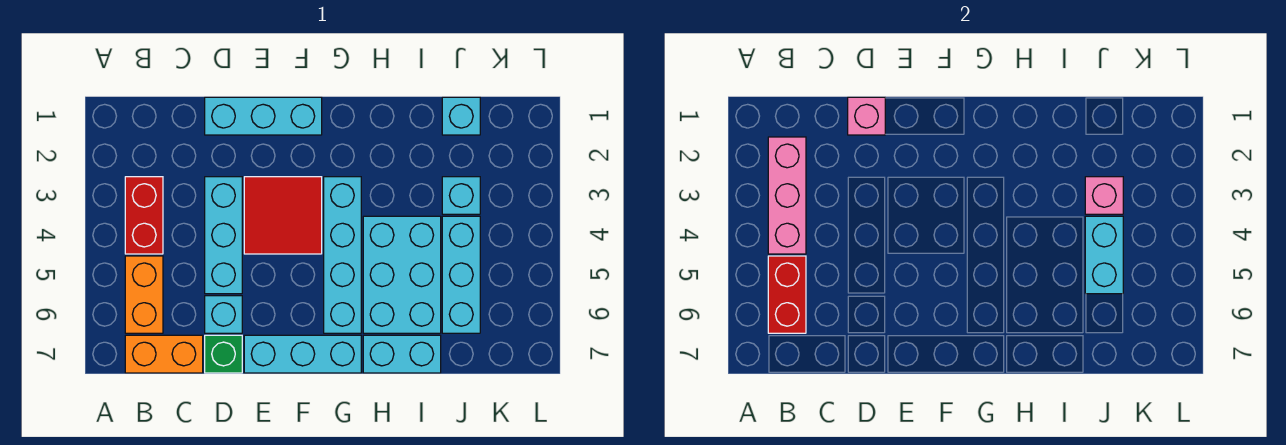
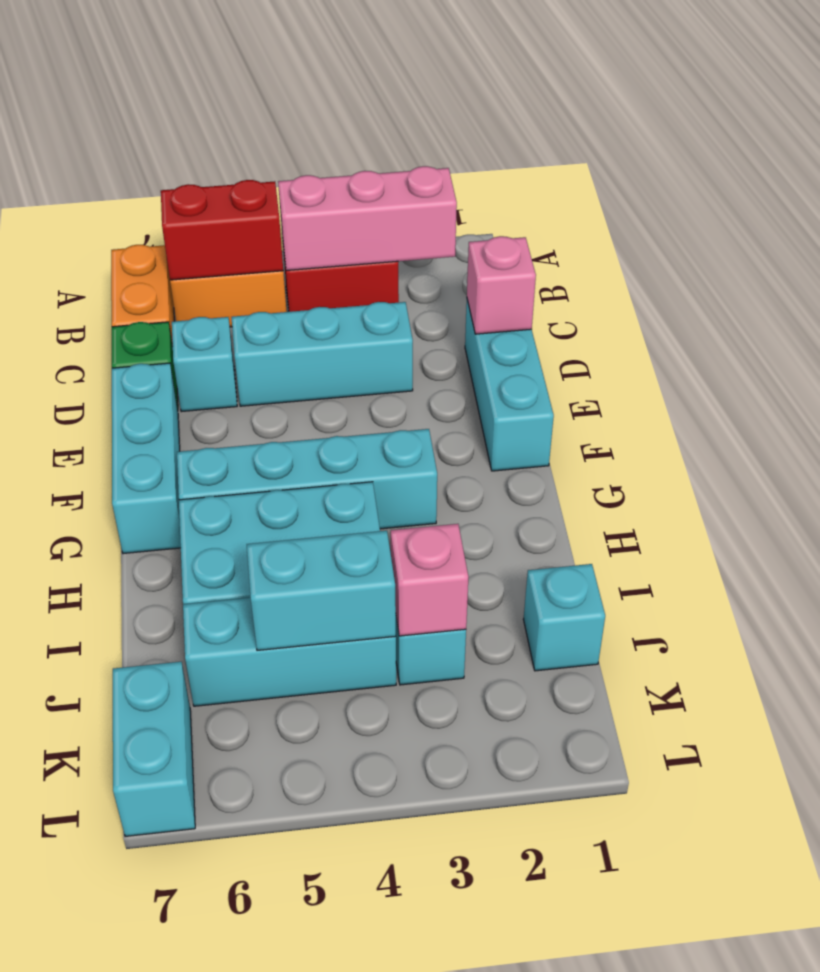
red tile E3:F4 level 1 -> none
cyan brick H7:I7 level 1 -> cyan brick K7:L7 level 1

